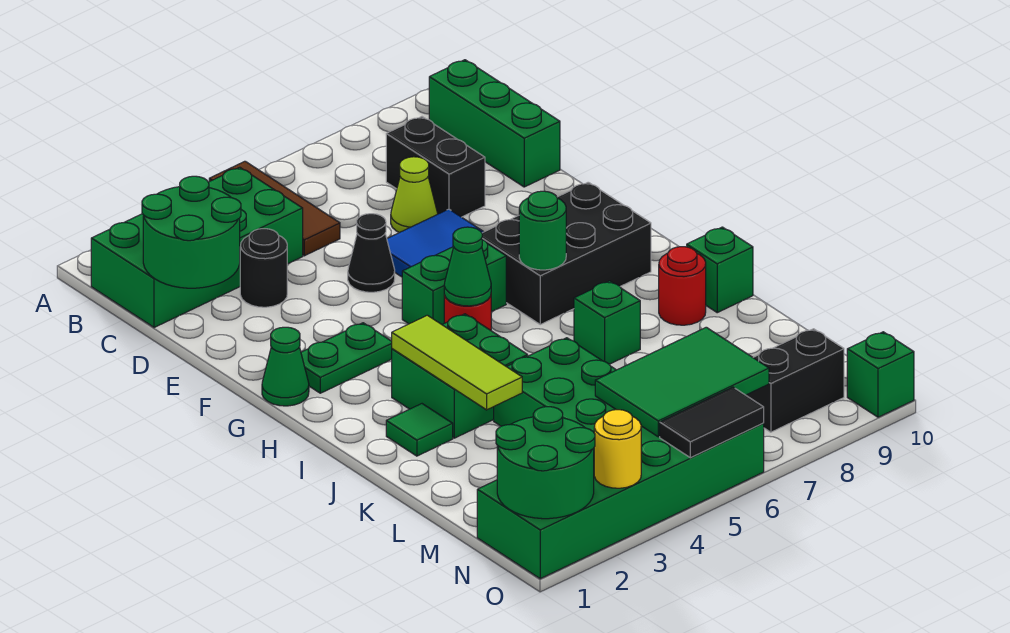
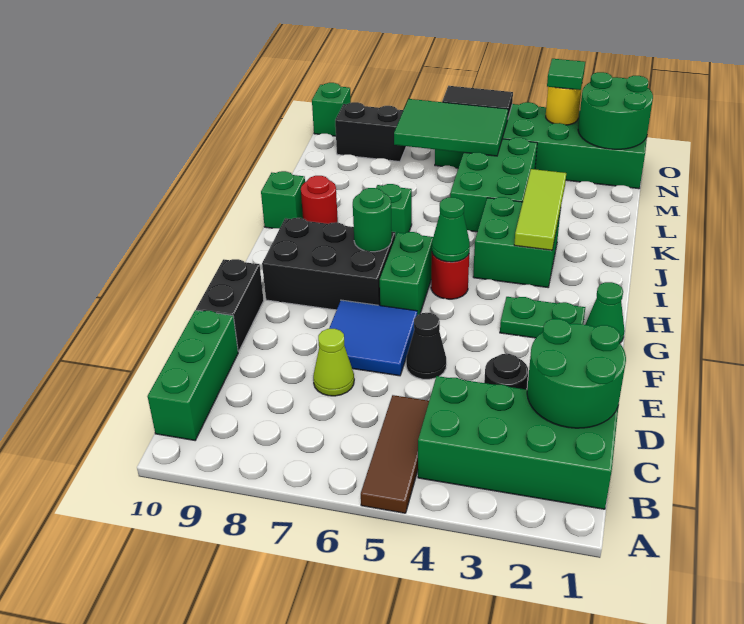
black brick C8:D8 level 1 -> black brick E10:F10 level 1
green brick G5:G6 level 1 -> green brick G6:H6 level 1
green tile J2 level 1 -> green tile O3 level 3

